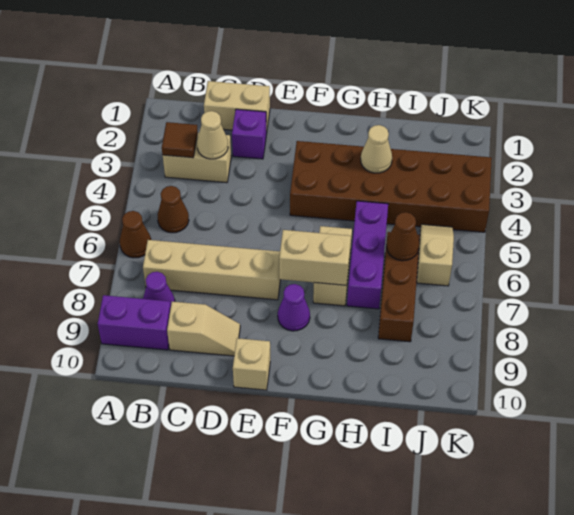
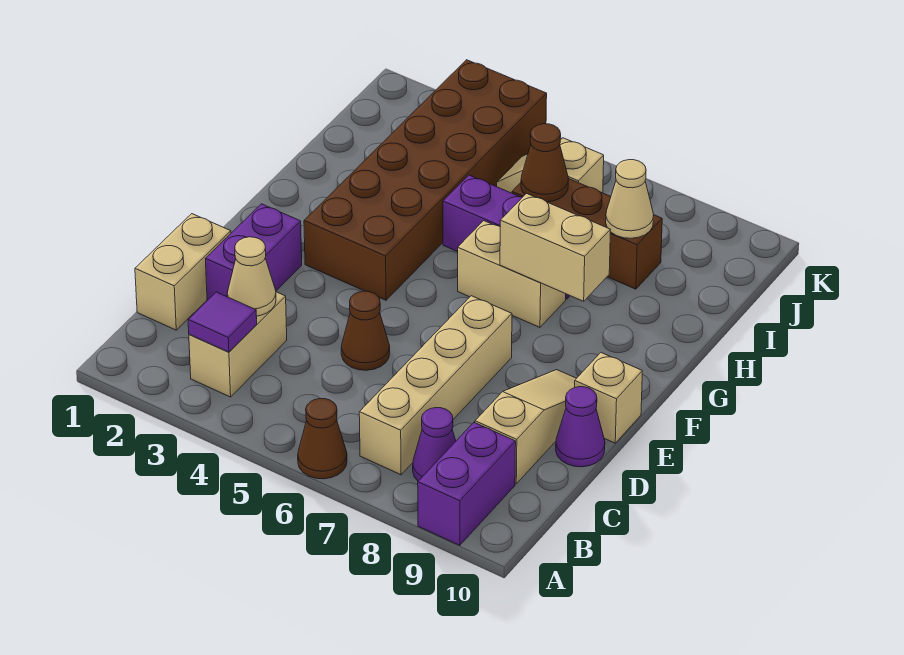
brown tile B3 level 2 -> purple tile B3 level 2
brown cone B5 level 1 -> brown cone D5 level 1
tan slope C9:D9 level 1 top C -> tan slope C9:E9 level 1 top C
purple brick D2 level 1 -> purple brick D2:E2 level 1
tan brick F7:G7 level 2 -> tan brick G7:G8 level 2
purple cone F8 level 1 -> purple cone D10 level 1
tan cone H3 level 2 -> tan cone I8 level 2

